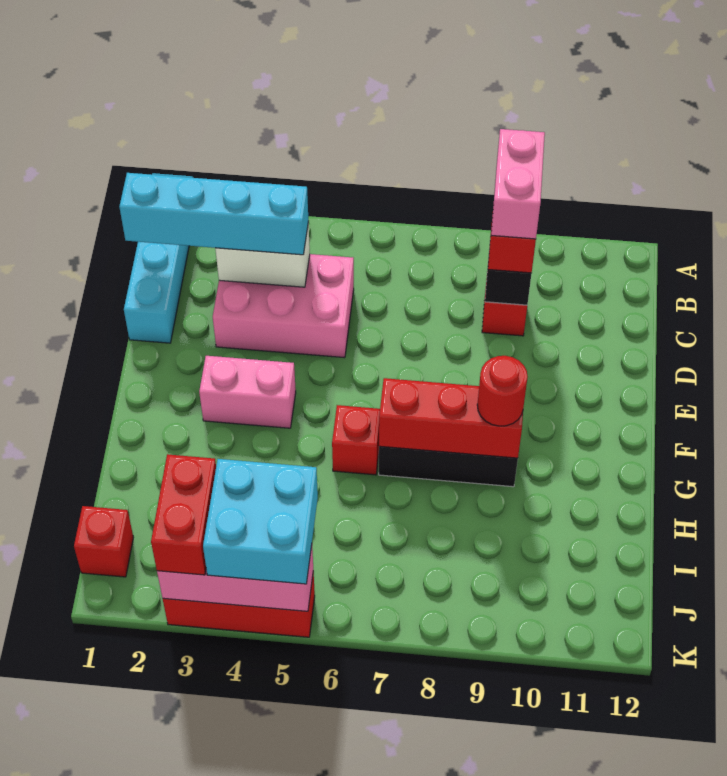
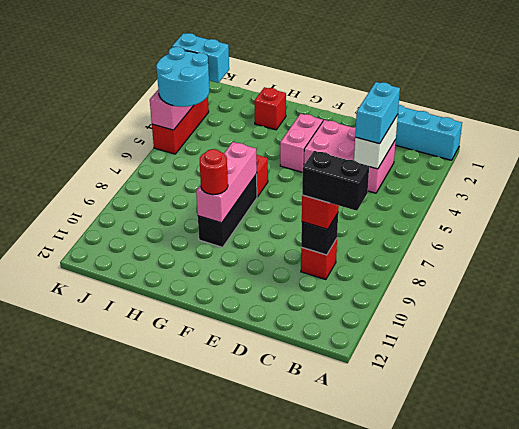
pink brick B9:C9 level 4 -> black brick B9:C9 level 4
cyan brick C1:C4 level 3 -> cyan brick C3:C4 level 3
pink brick C3:D5 level 1 -> pink brick C3:E4 level 1
red brick G7:G9 level 2 -> pink brick G7:G9 level 2
red brick J1 level 1 -> red brick H2 level 1
red brick J3:K3 level 3 -> cyan brick J3:K3 level 3
cyan brick J4:K5 level 3 -> cyan round brick J4:K5 level 3

